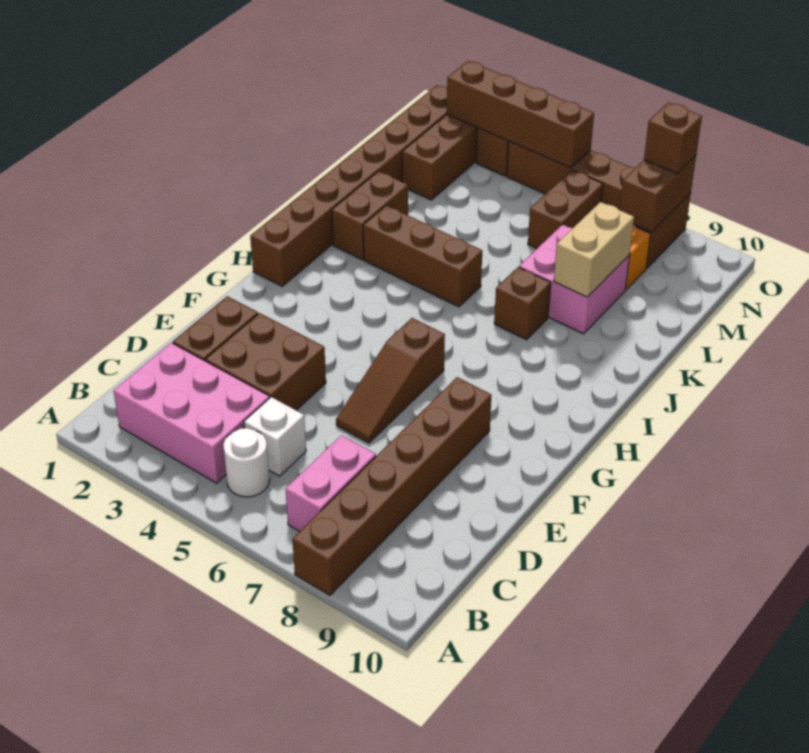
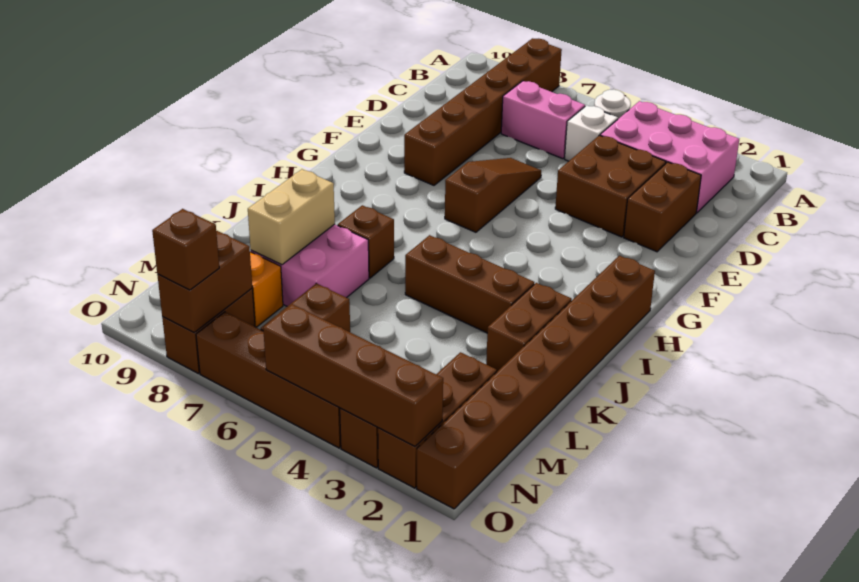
pink brick B7:C7 level 1 -> pink brick C6:C7 level 1

